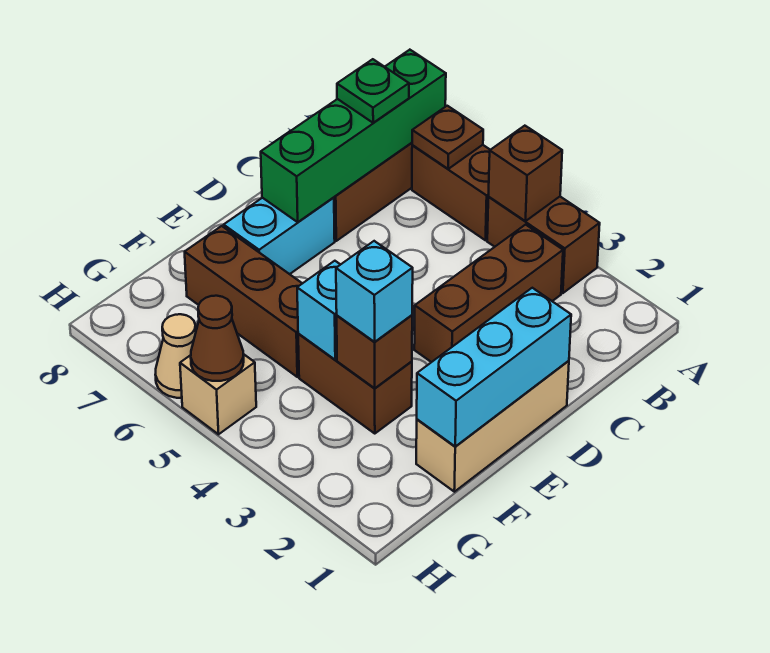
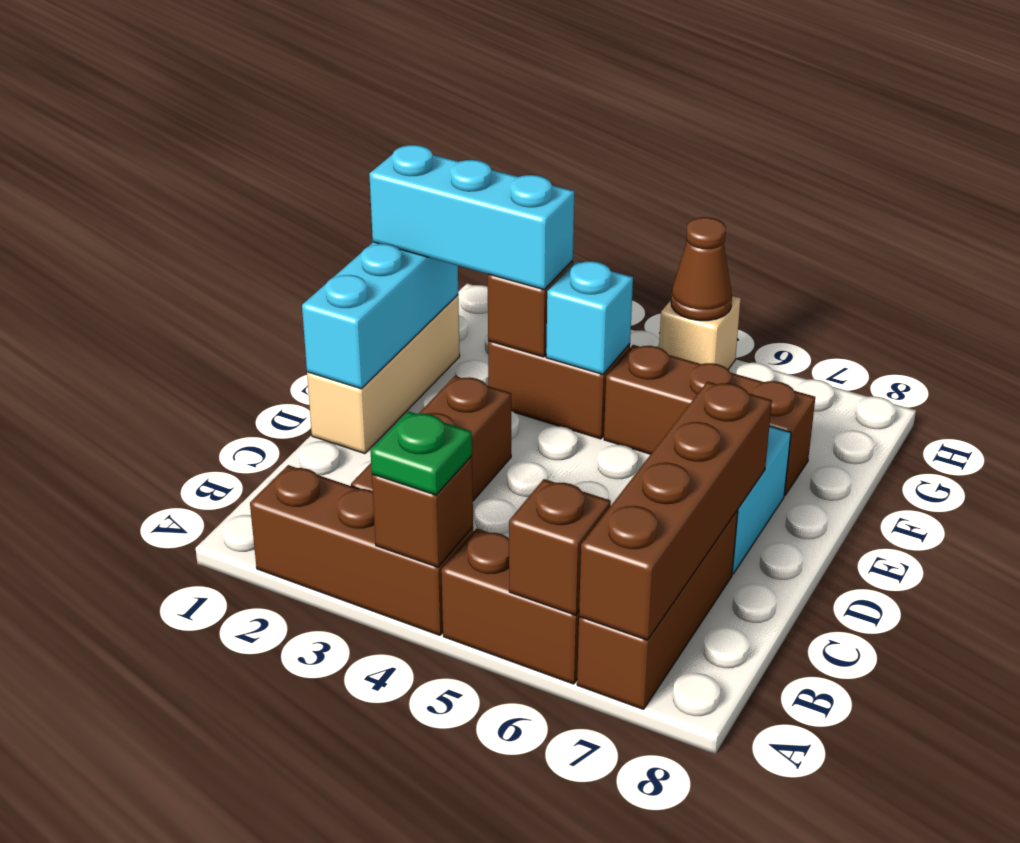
brown brick A3:A4 level 1 -> brown brick A2:A4 level 1
brown plate A6 level 2 -> brown brick A6 level 2
green brick A7:D7 level 2 -> brown brick A7:D7 level 2
green plate B7 level 3 -> green plate A4 level 3
cyan brick F3 level 3 -> cyan brick F1:F3 level 3
tan cone H6 level 1 -> none

